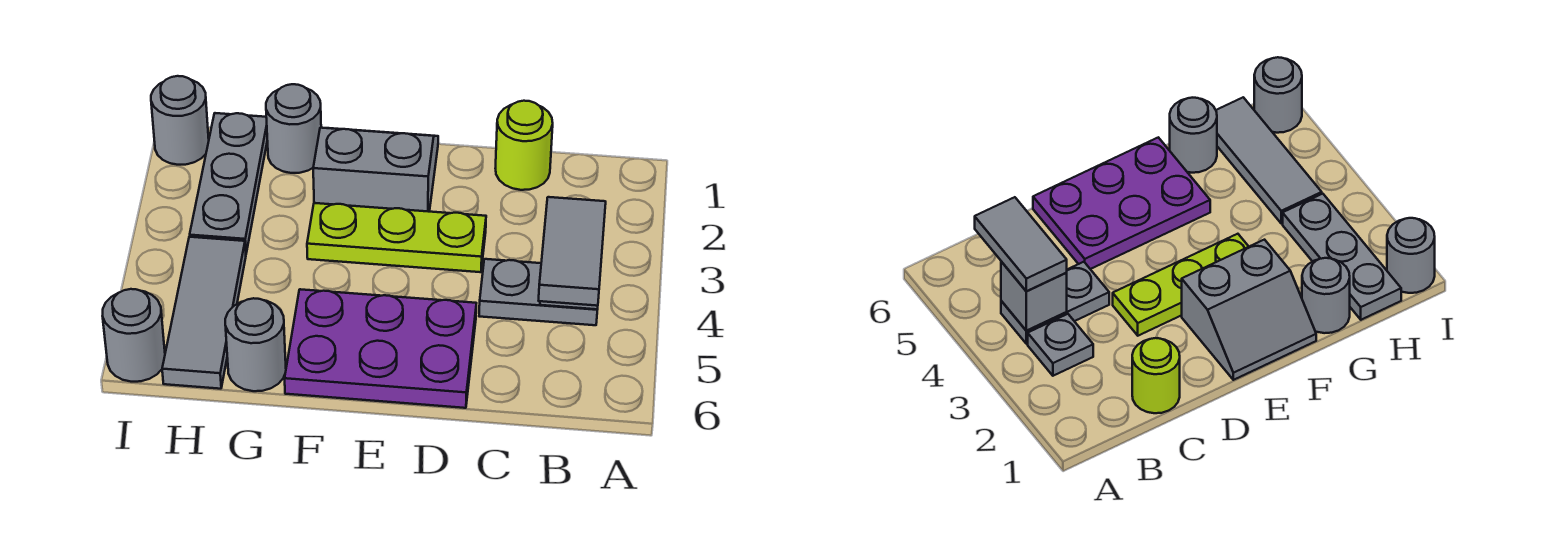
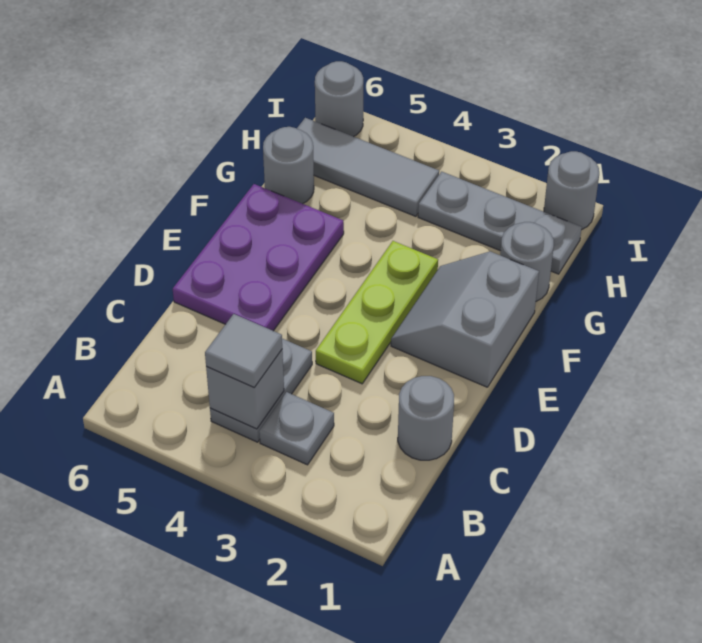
grey tile B4:B5 level 3 -> grey tile B4 level 3
lime round brick C1 level 1 -> grey round brick C1 level 1
grey slope E1:F2 level 1 top 2 -> grey slope E1:F2 level 1 top 1

